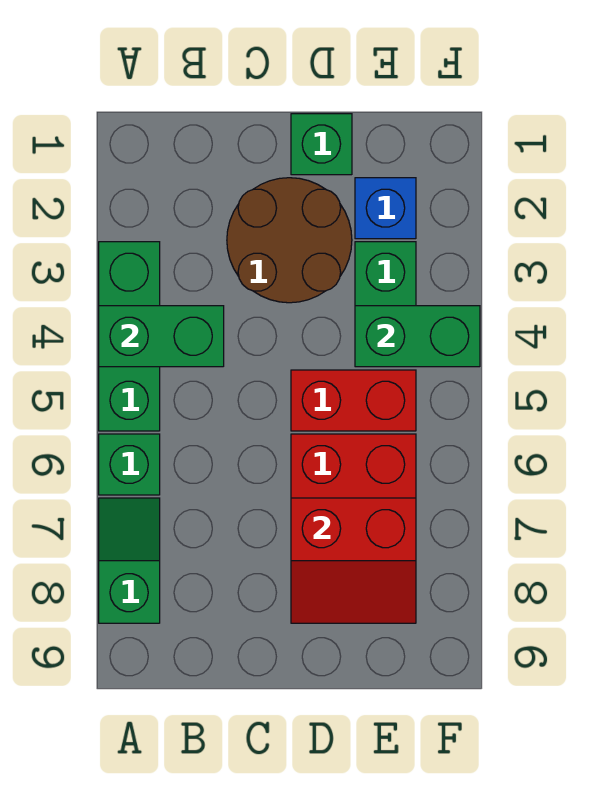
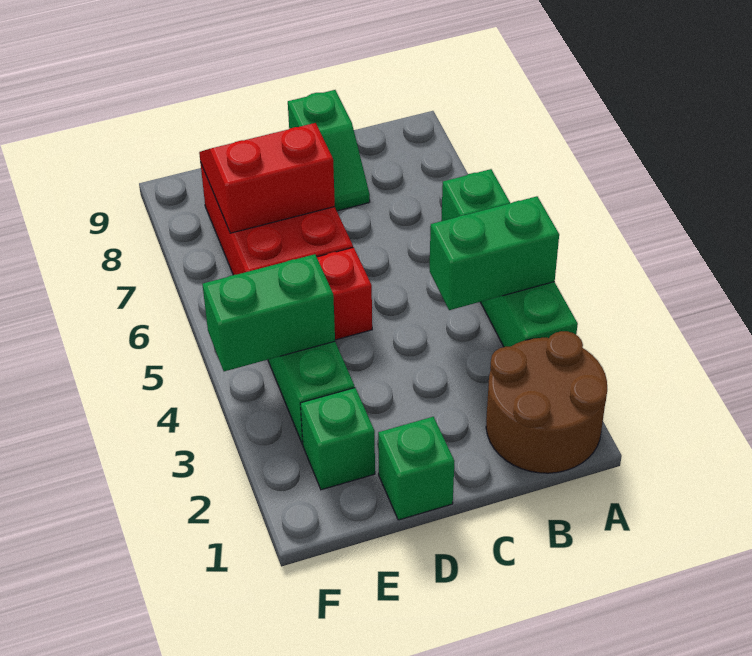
green slope A7:A8 level 1 top 8 -> green slope C8:C9 level 1 top 9
brown round brick C2:D3 level 1 -> brown round brick A1:B2 level 1
blue brick E2 level 1 -> green brick E2 level 1

